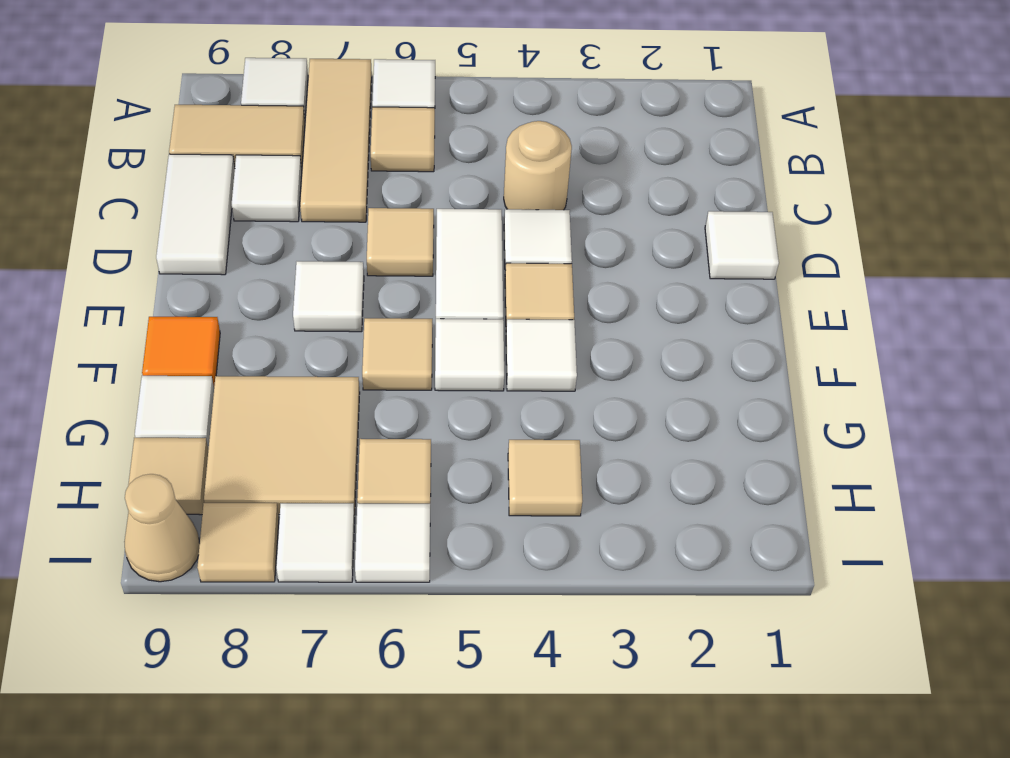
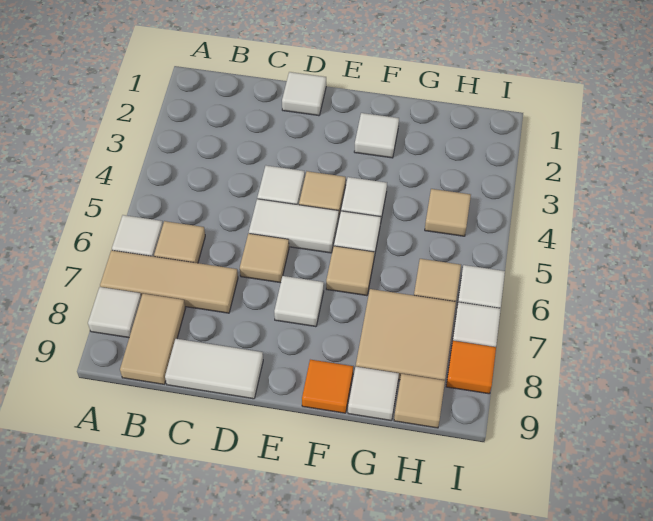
tan round brick C4 level 1 -> none
white tile C8 level 1 -> white tile F2 level 1
tan tile I8 level 1 -> orange tile I8 level 1
tan cone I9 level 1 -> none

